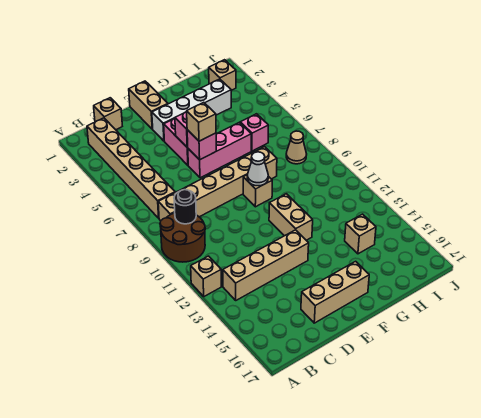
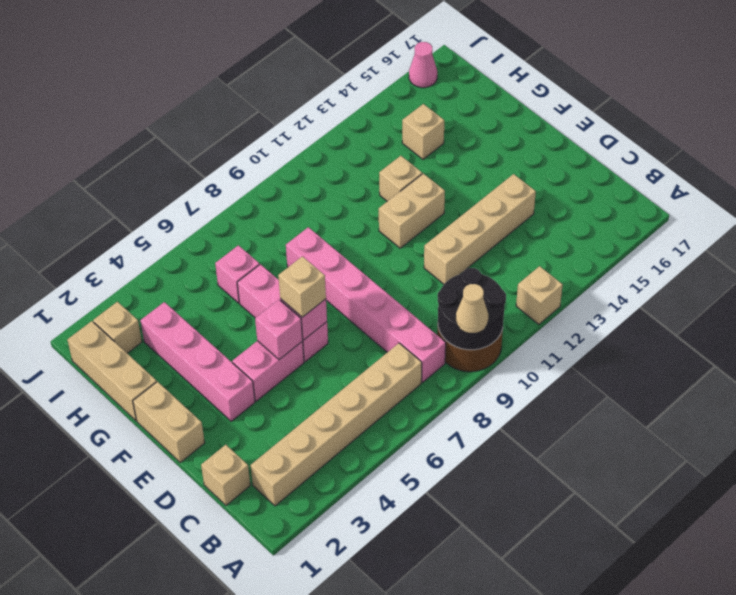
tan brick B8:G8 level 1 -> pink brick B8:G8 level 1
black round brick B9 level 2 -> black round brick A9:B10 level 2
tan brick B13:E13 level 1 -> tan brick D11:D14 level 1
tan brick D16:F16 level 1 -> tan brick G1:I1 level 1
tan brick E1:E2 level 1 -> tan brick E1:F1 level 1
white brick E3:H3 level 1 -> pink brick E3:H3 level 1
tan brick F9 level 1 -> tan brick G12 level 1
white cone F9 level 2 -> none
tan cone I8 level 1 -> tan cone A9 level 3
none -> pink cone J16 level 1

